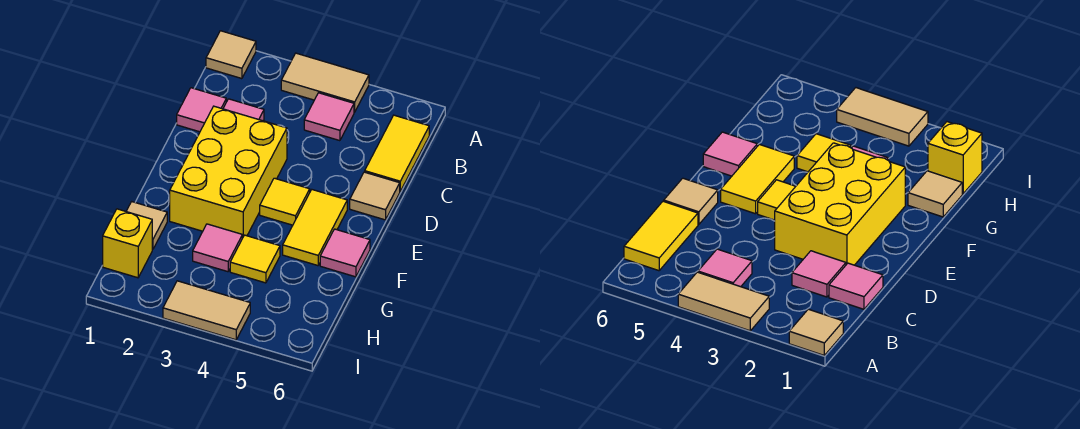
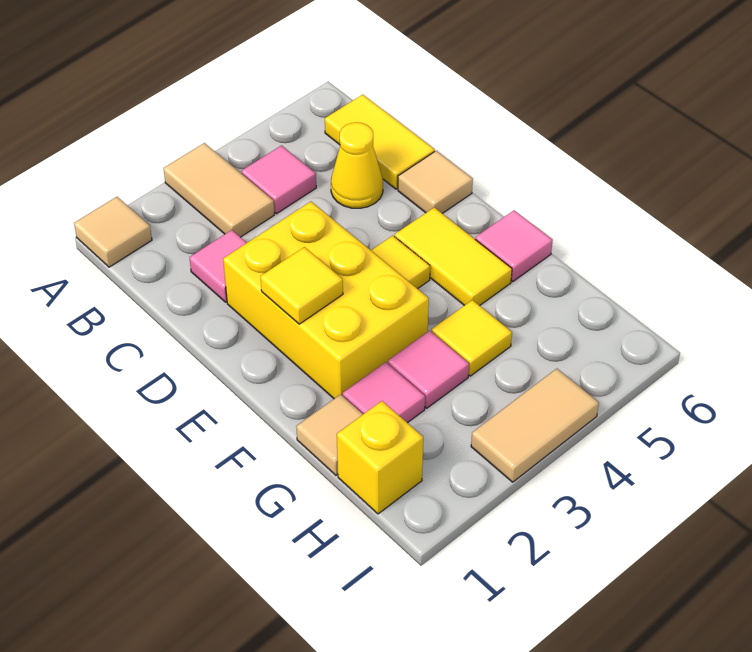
tan tile A3:A4 level 1 -> tan tile A3:B3 level 1
pink tile C1 level 1 -> pink tile G2 level 1
none -> yellow cone C5 level 1
none -> yellow tile E2 level 2

